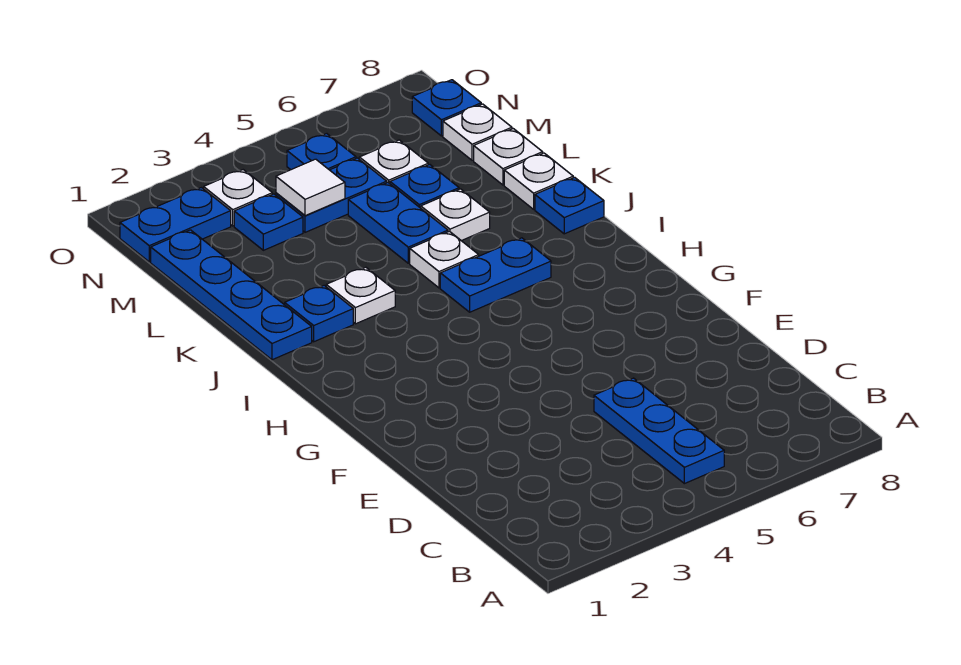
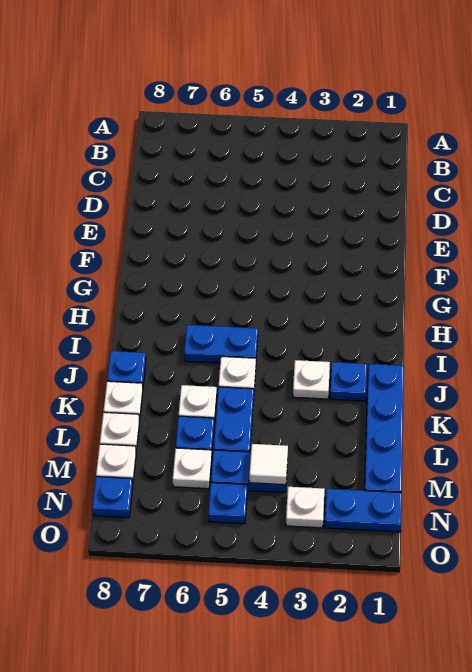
blue plate B5:D5 level 1 -> none
blue plate M3 level 1 -> none

